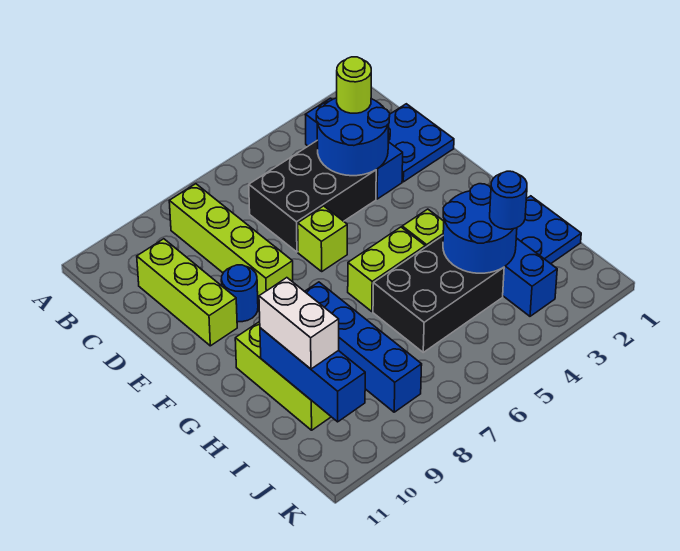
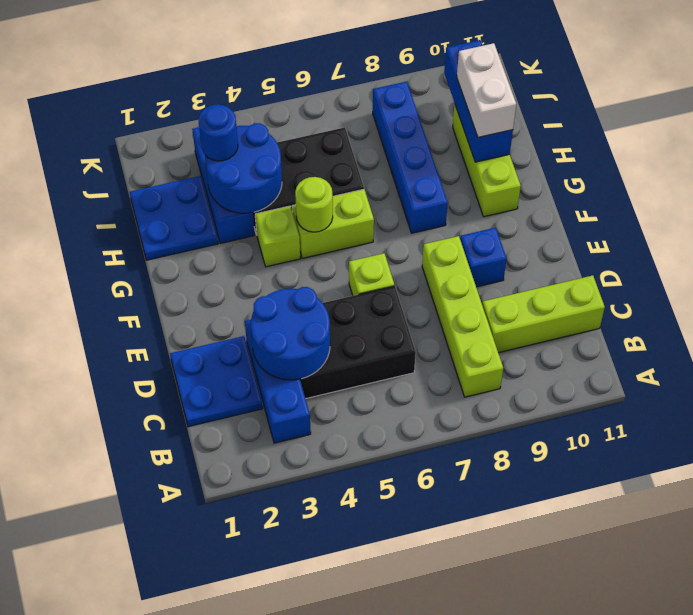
lime round brick C3 level 3 -> lime round brick G5 level 2
lime brick C10:E10 level 1 -> lime brick C9:C11 level 1
blue round brick E9 level 1 -> blue brick E9 level 1

